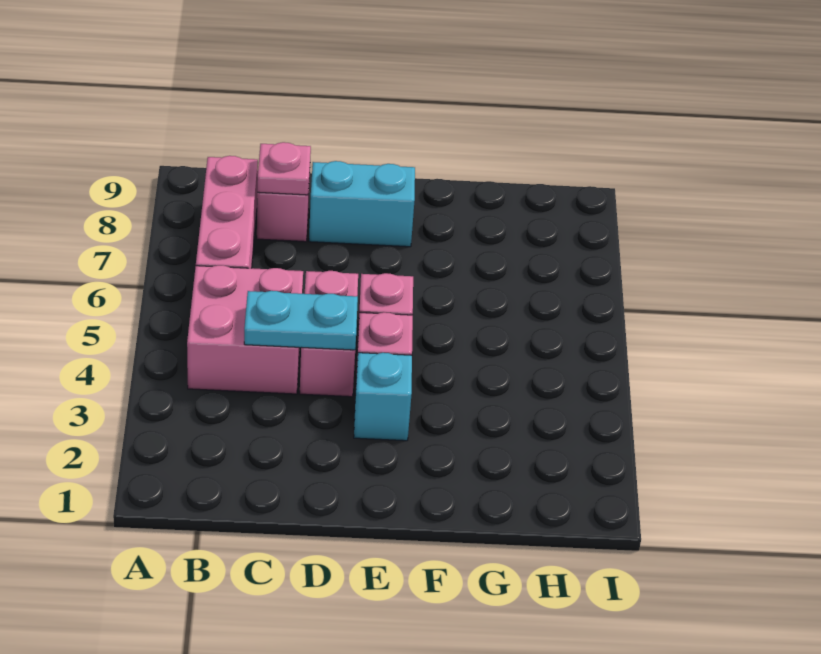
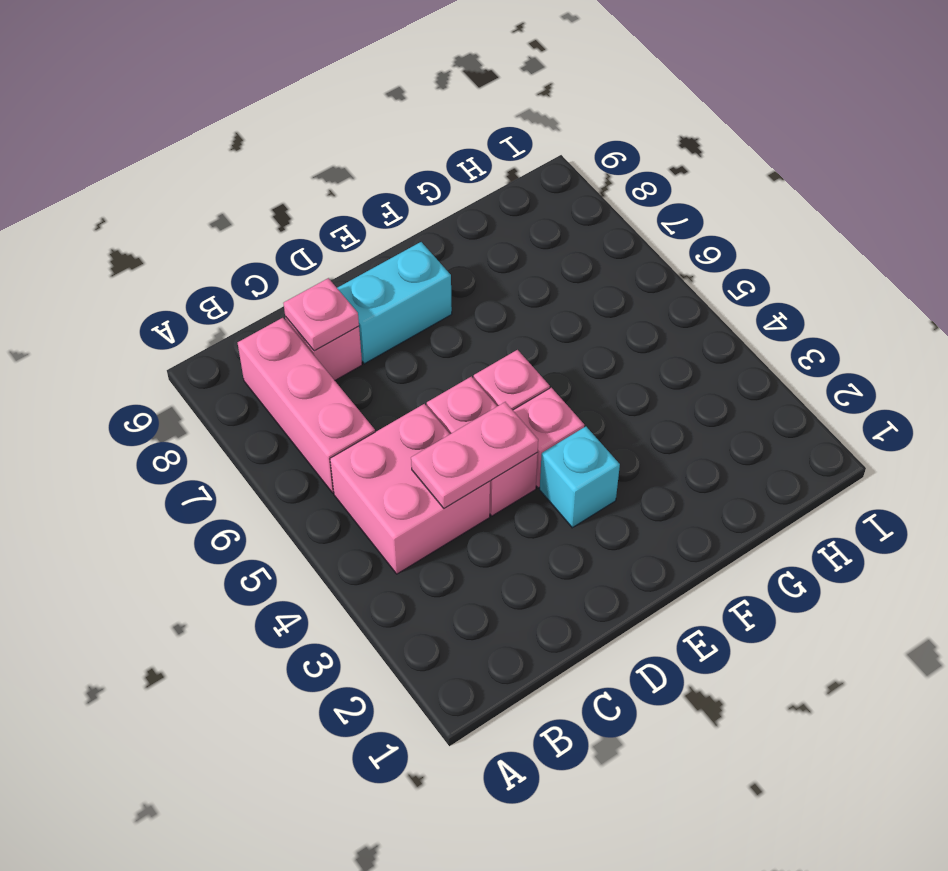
cyan plate C4:D4 level 2 -> pink plate C4:D4 level 2

